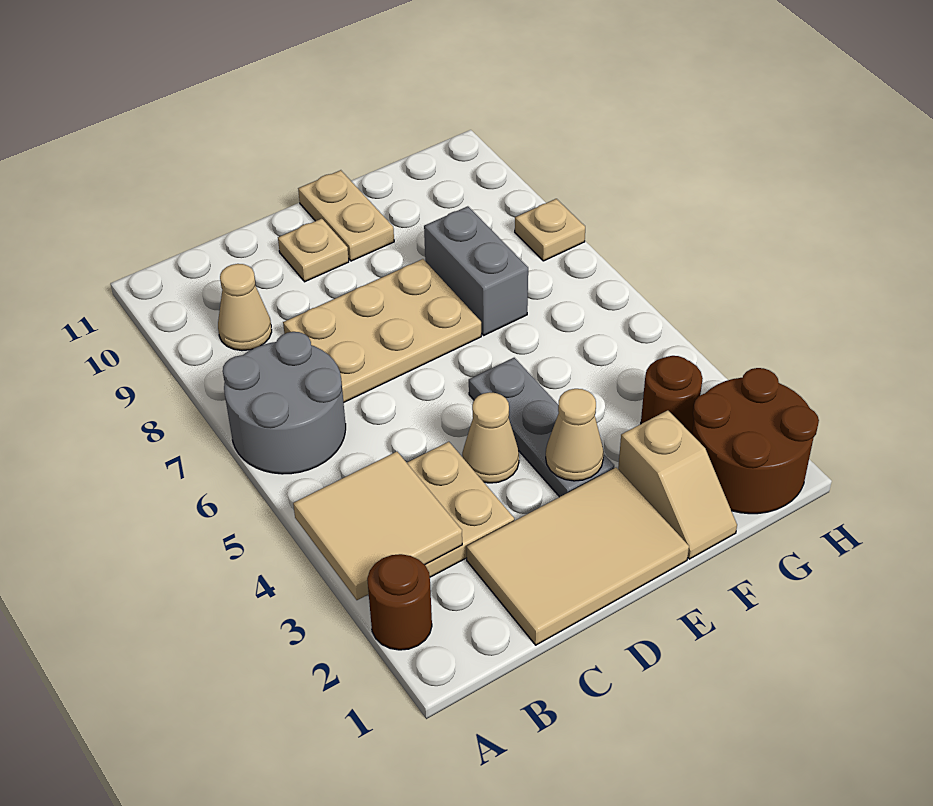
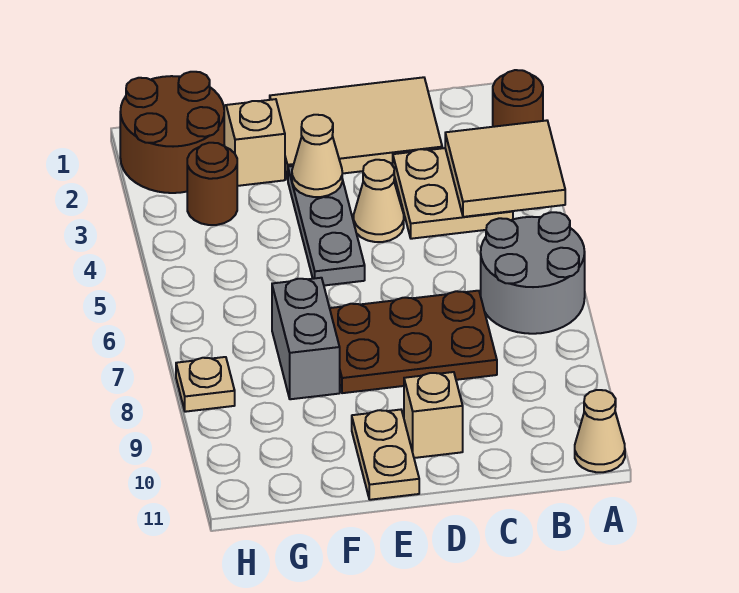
tan cone B9 level 1 -> tan cone A11 level 1
tan plate C7:E8 level 1 -> brown plate C7:E8 level 1
tan plate D10 level 1 -> tan brick D10 level 1

